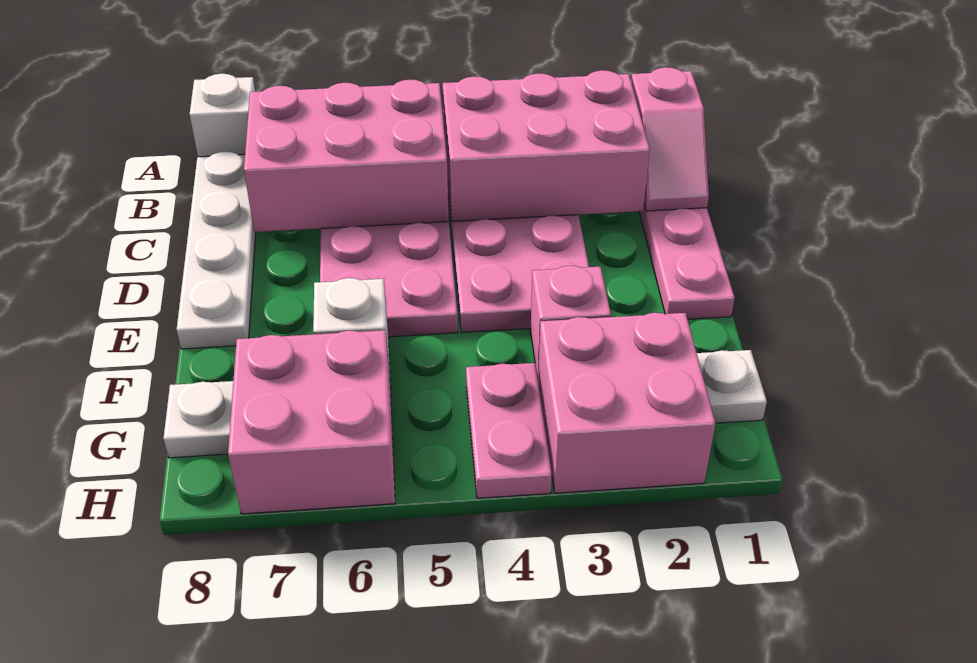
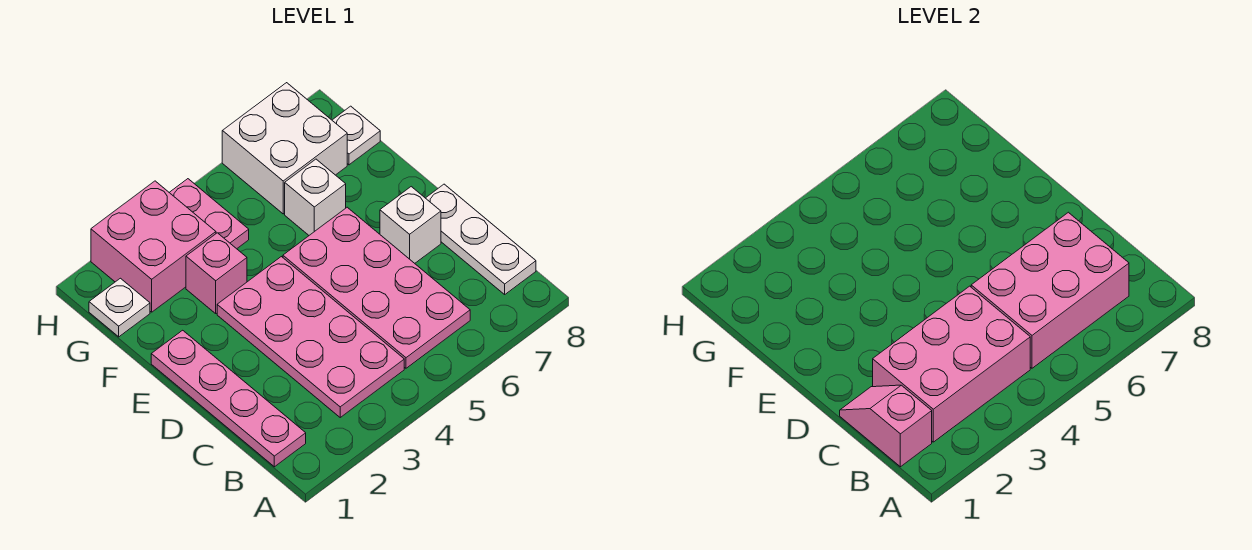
white brick A8 level 1 -> white brick D7 level 1
white plate B8:E8 level 1 -> white plate B8:D8 level 1
pink brick G6:H7 level 1 -> white brick G6:H7 level 1

